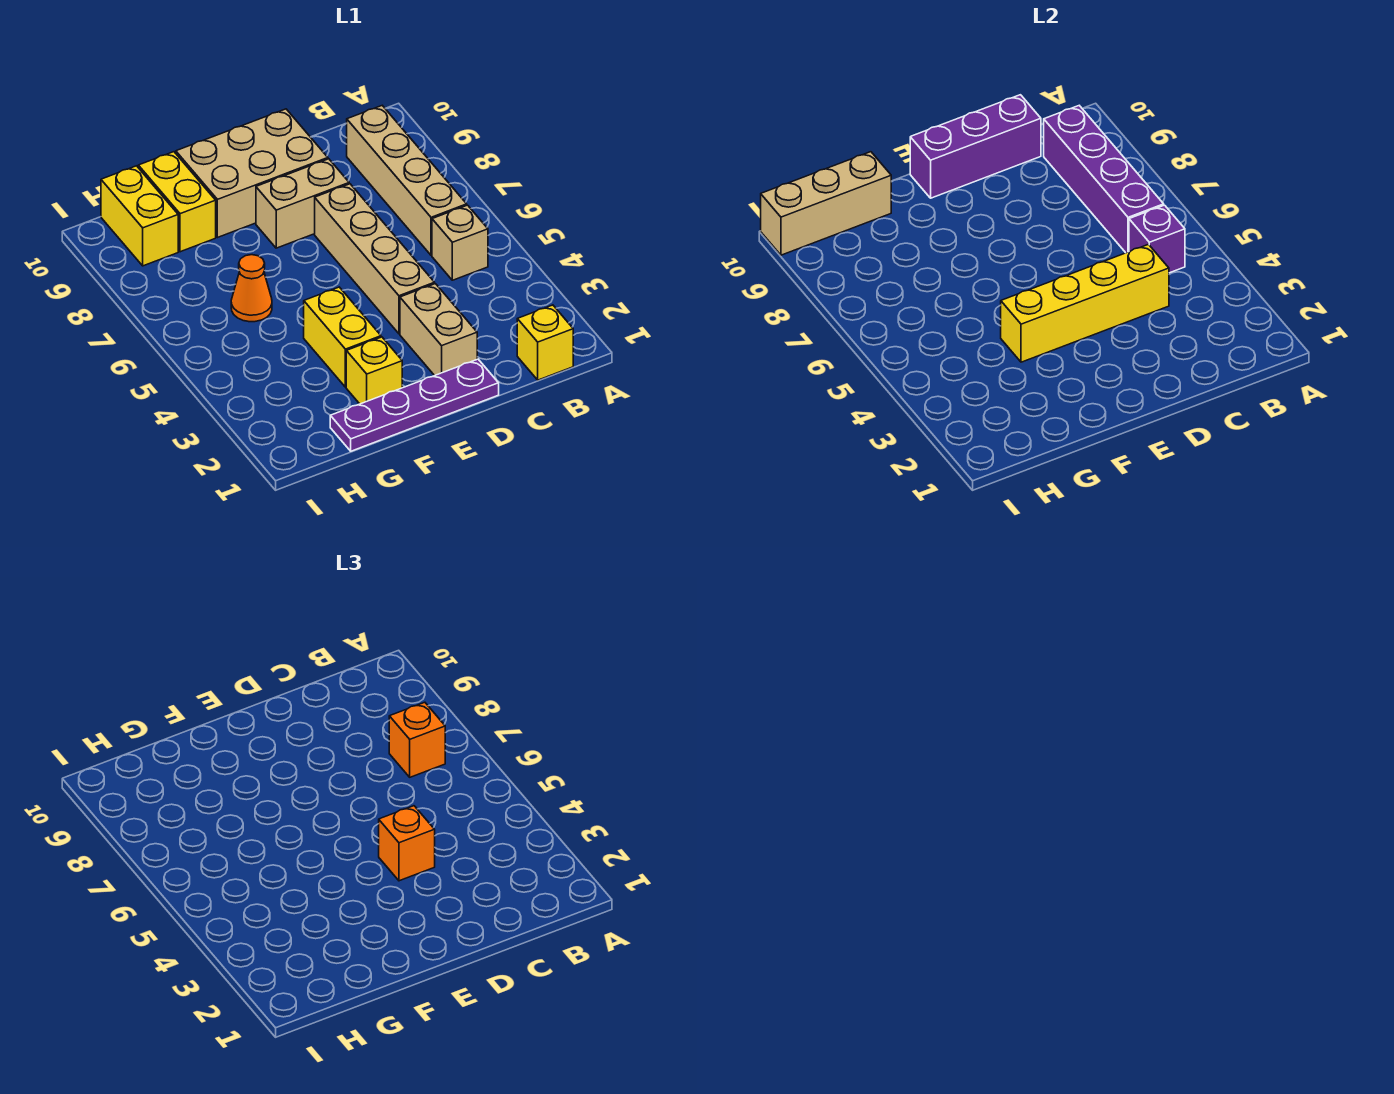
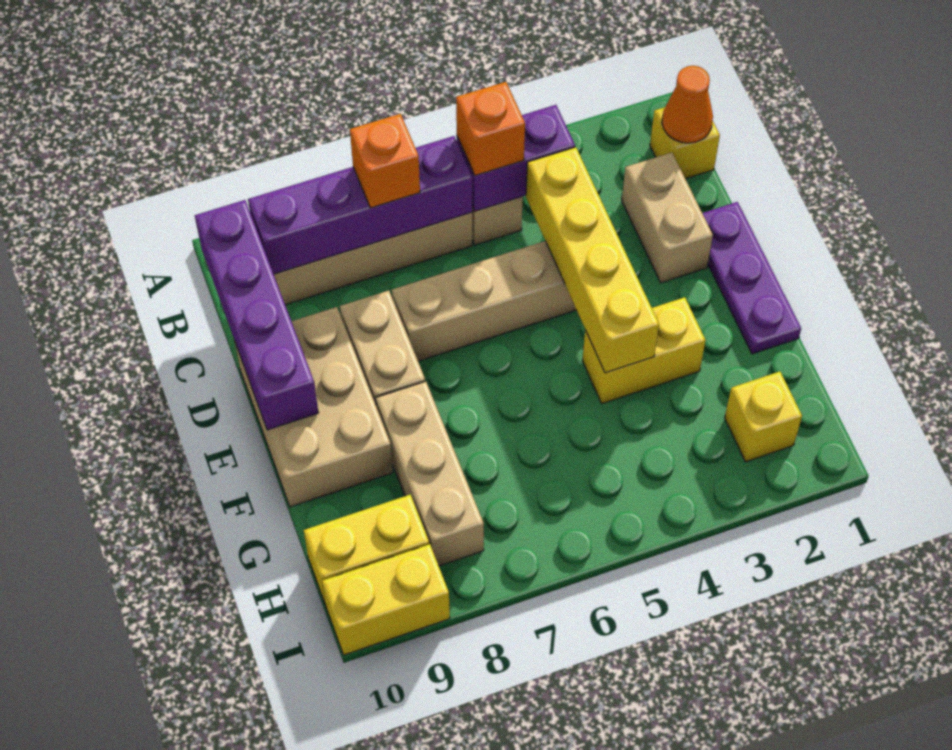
purple brick B5 level 2 -> purple brick B4:B5 level 2
purple brick C10:E10 level 2 -> purple brick B10:E10 level 2
purple plate D1:G1 level 1 -> purple plate D1:F1 level 1
tan brick D2:D3 level 1 -> tan brick C2:D2 level 1
orange brick D4 level 3 -> orange brick B5 level 3
yellow brick F2 level 1 -> yellow brick H2 level 1
orange cone G6 level 1 -> orange cone B1 level 2
yellow brick G9:G10 level 1 -> yellow brick I9:I10 level 1
tan brick G10:I10 level 2 -> tan brick F8:H8 level 1

